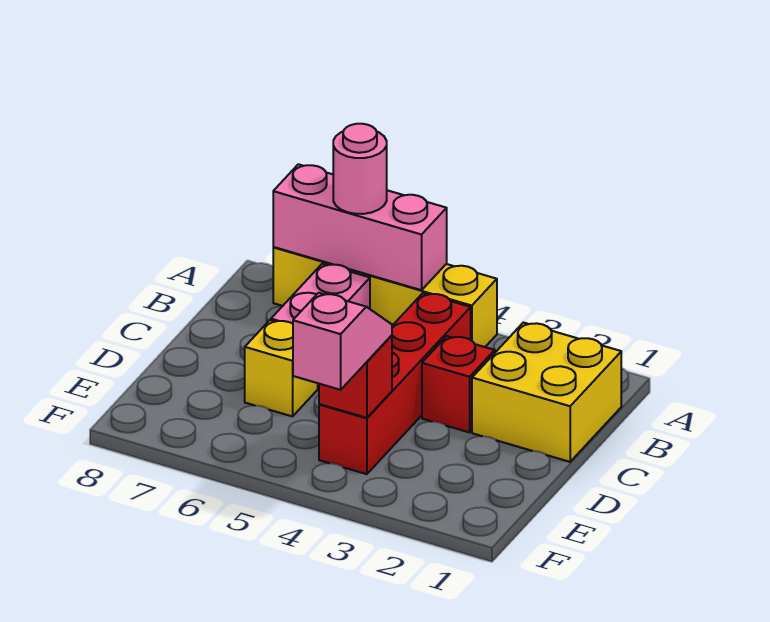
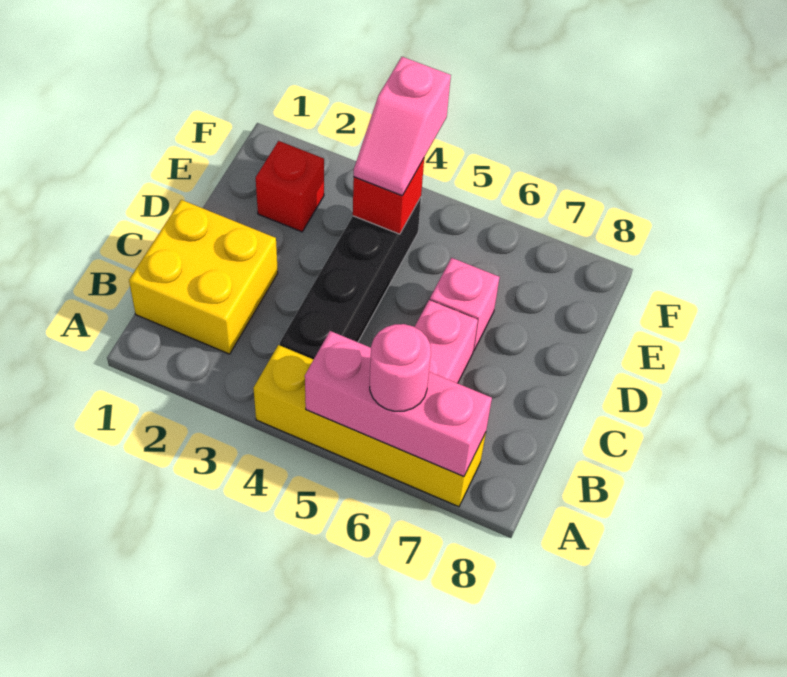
red brick B4:E4 level 1 -> black brick B4:E4 level 1
red brick C3 level 1 -> red brick E2 level 1
yellow brick D6 level 1 -> pink brick D6 level 1

